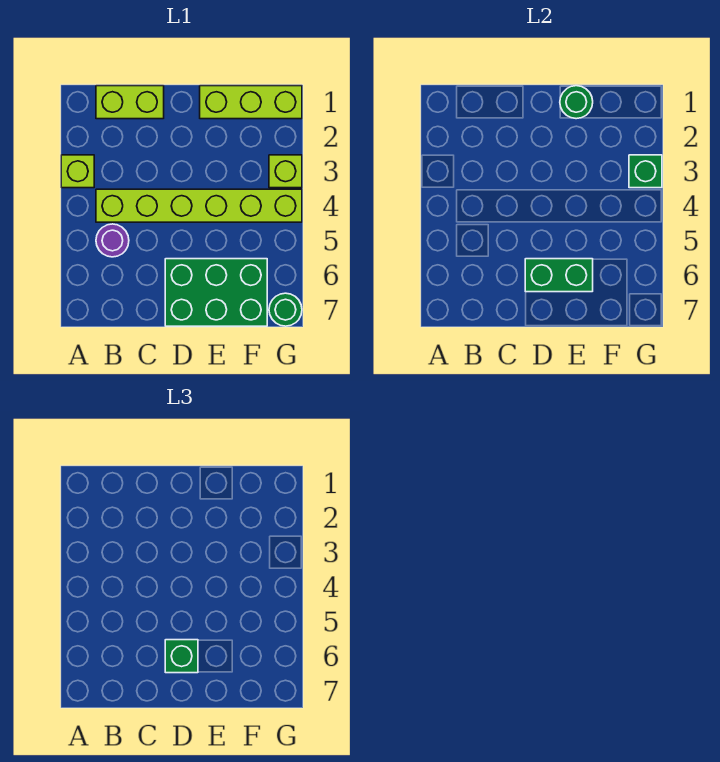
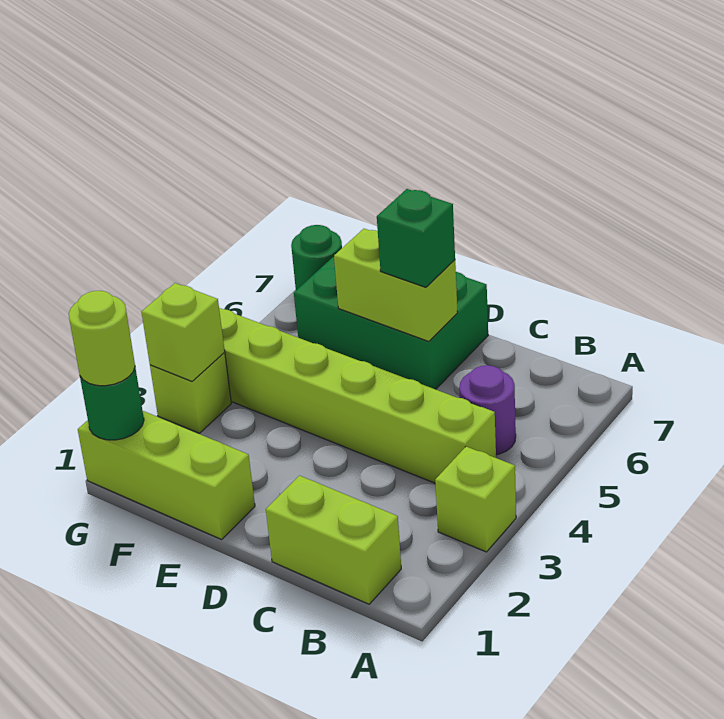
green brick D6:E6 level 2 -> lime brick D6:E6 level 2
green round brick E1 level 2 -> green round brick G1 level 2
none -> lime round brick G1 level 3
green brick G3 level 2 -> lime brick G3 level 2

